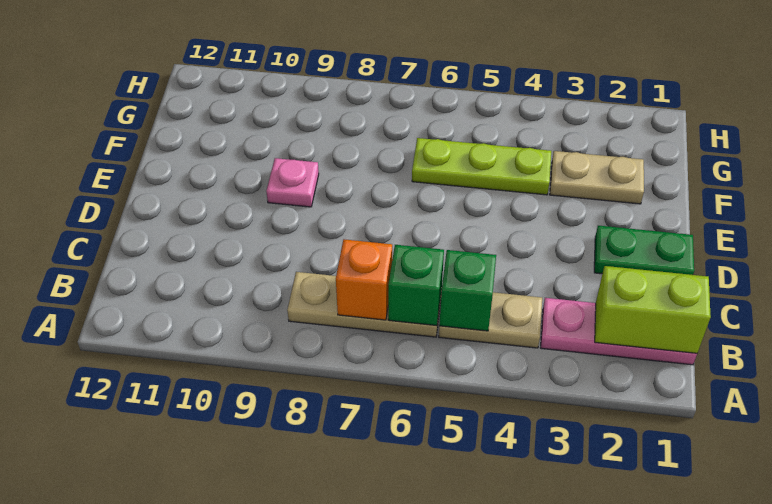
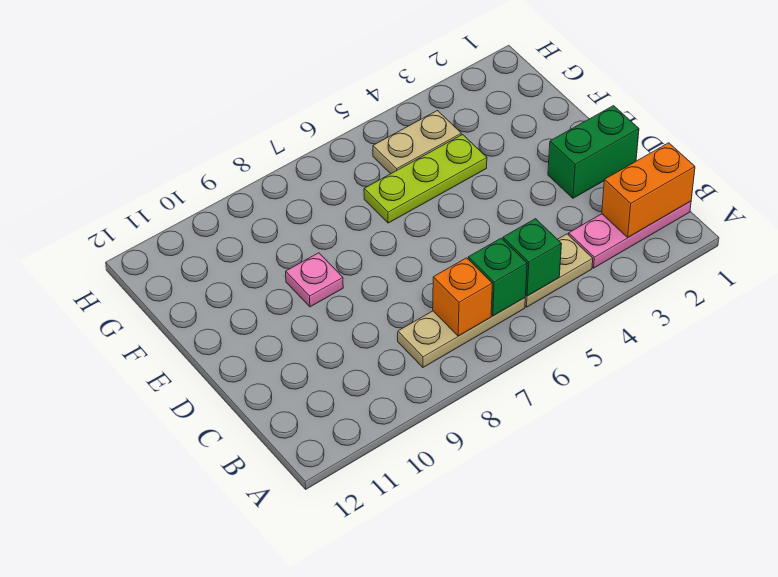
lime brick B1:B2 level 2 -> orange brick B1:B2 level 2
green plate D1:D2 level 1 -> green brick D1:D2 level 1
tan plate F2:F3 level 1 -> tan plate G4:G5 level 1

